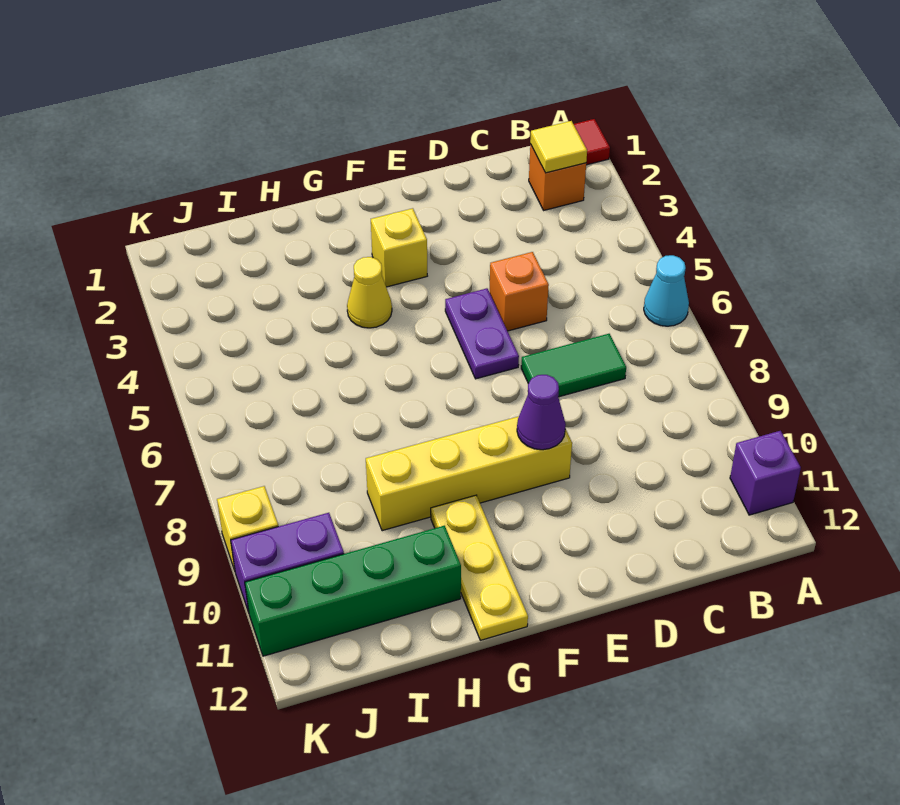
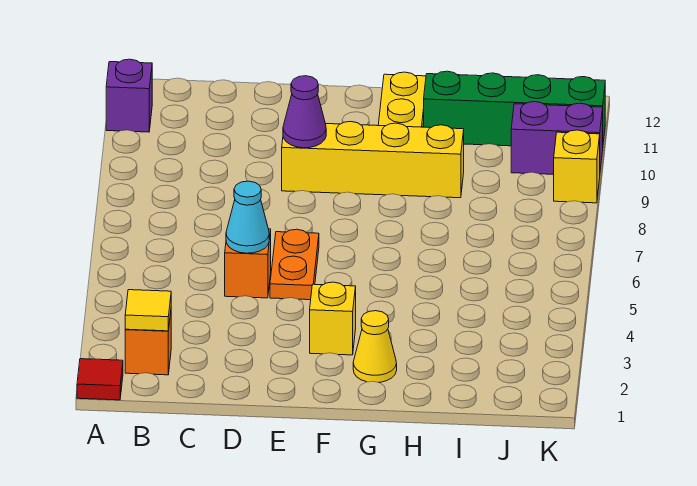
cyan cone A6 level 1 -> cyan cone D5 level 2
green tile C7:D7 level 1 -> none
purple plate E5:E6 level 1 -> orange plate E5:E6 level 1
yellow cone G4 level 1 -> yellow cone G2 level 1

